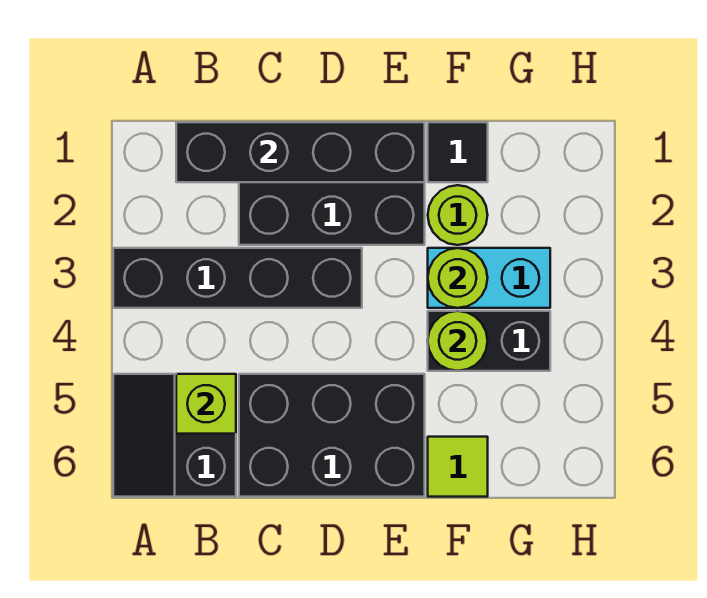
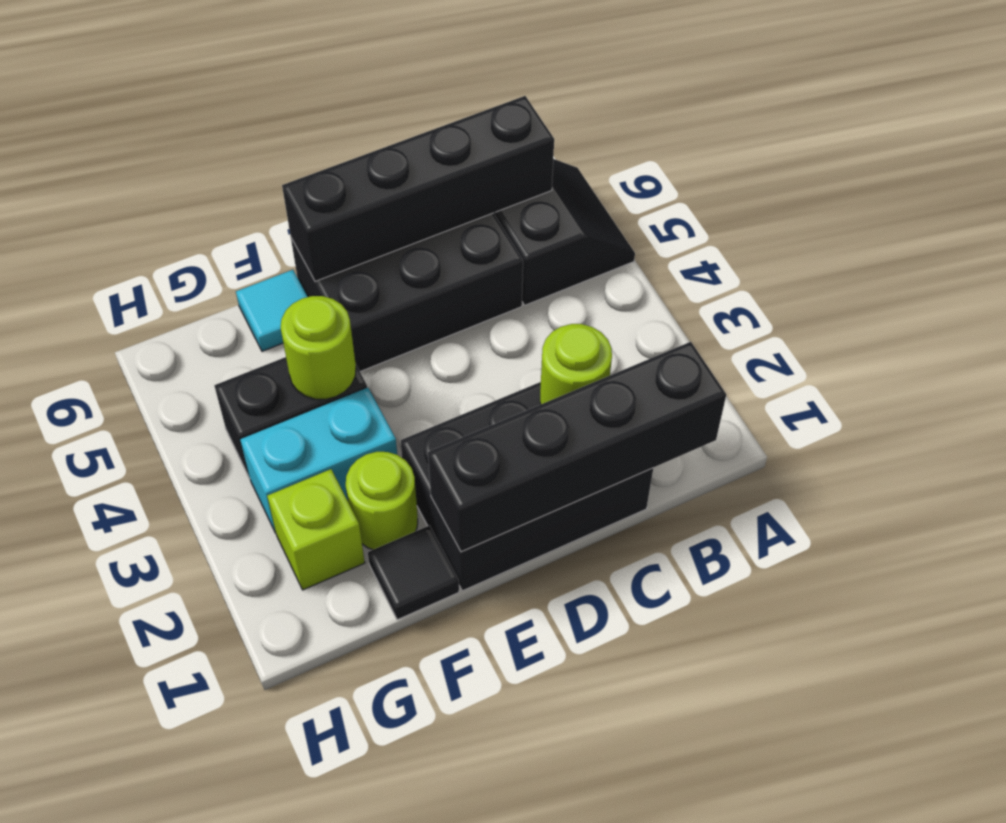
black brick A3:D3 level 1 -> black brick B6:E6 level 2
lime brick B5 level 2 -> lime brick G2 level 1
lime round brick F3 level 2 -> lime round brick C2 level 2
lime tile F6 level 1 -> cyan tile F6 level 1

